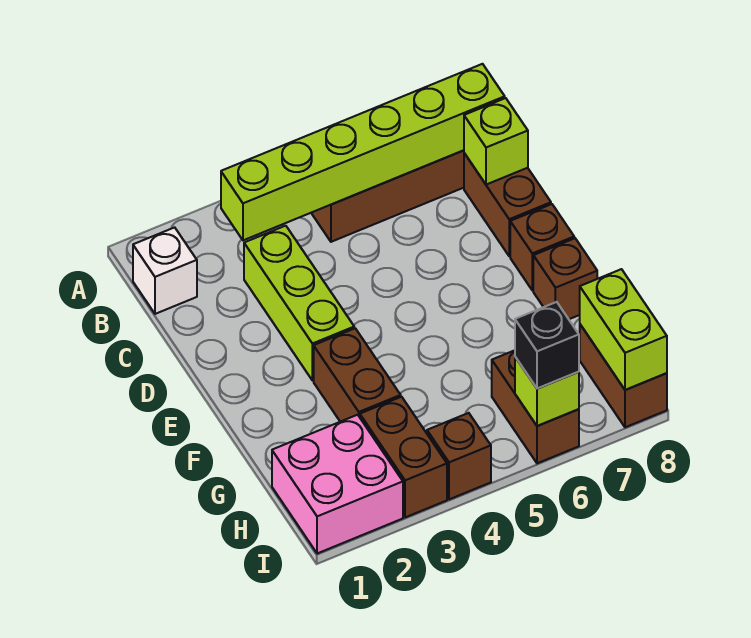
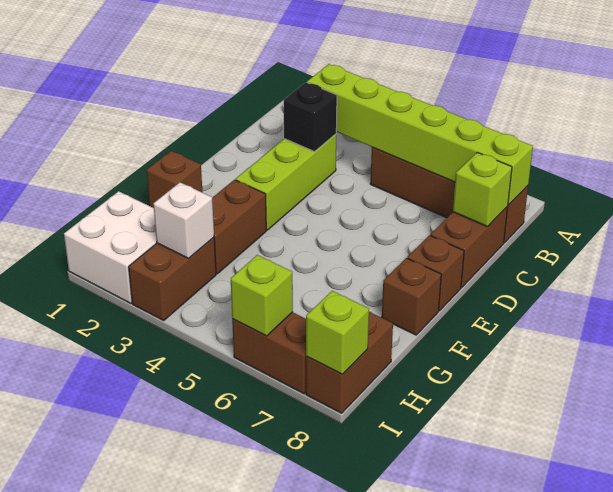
white brick B1 level 1 -> white brick H3 level 2
pink brick H1:I2 level 1 -> white brick H1:I2 level 1
brown brick H6:I6 level 1 -> brown brick I6:I7 level 1
lime brick H8:I8 level 2 -> lime brick I8 level 2
brown brick I4 level 1 -> brown brick F1 level 1
black brick I6 level 3 -> black brick C3 level 2

